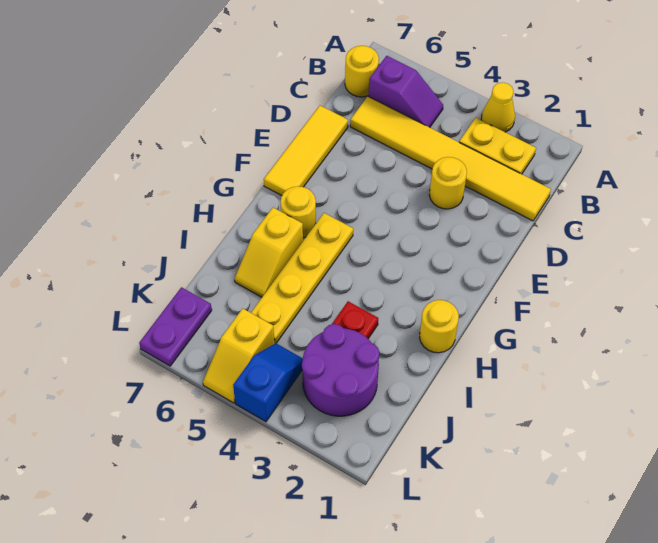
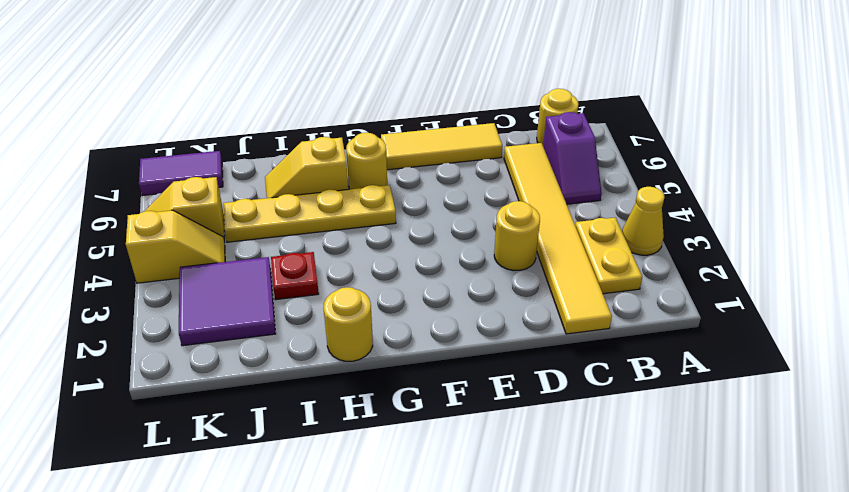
purple round brick J2:K3 level 1 -> purple tile J2:K3 level 1
blue slope K4:L4 level 1 top L -> yellow slope K4:L4 level 1 top L
purple plate K7:L7 level 1 -> purple tile K7:L7 level 1

